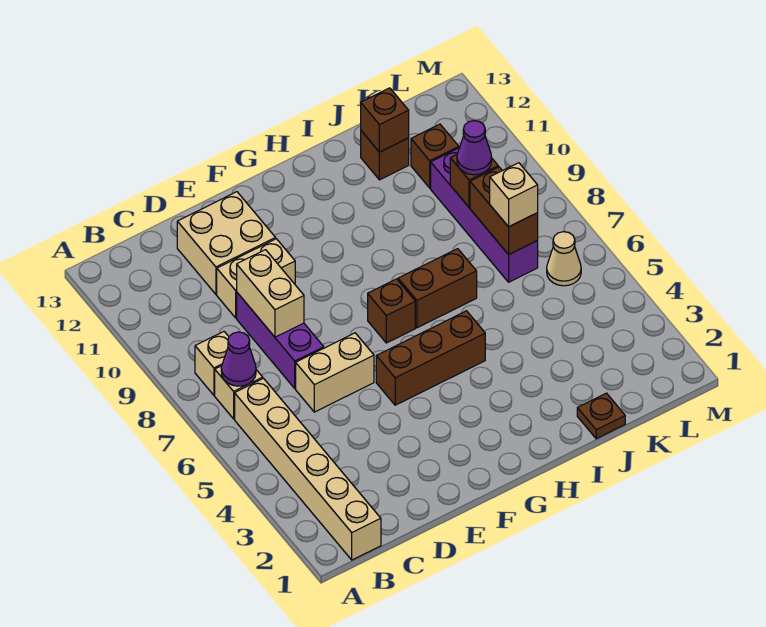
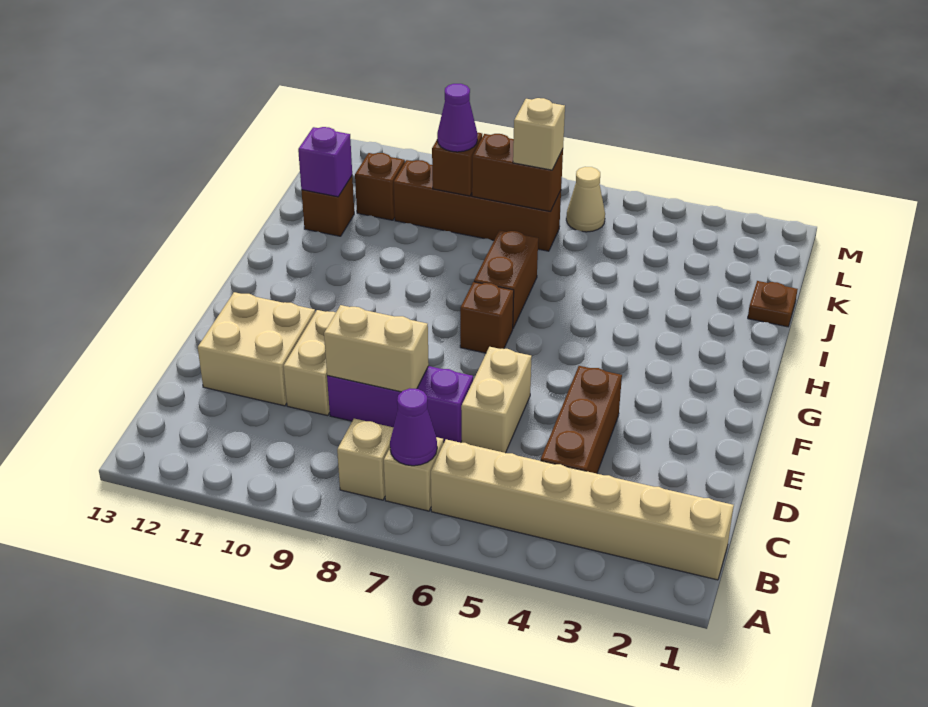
brown brick F5:H5 level 1 -> brown brick C4:E4 level 1
brown brick J12 level 2 -> purple brick J12 level 2
purple brick K7:K10 level 1 -> brown brick K7:K10 level 1

